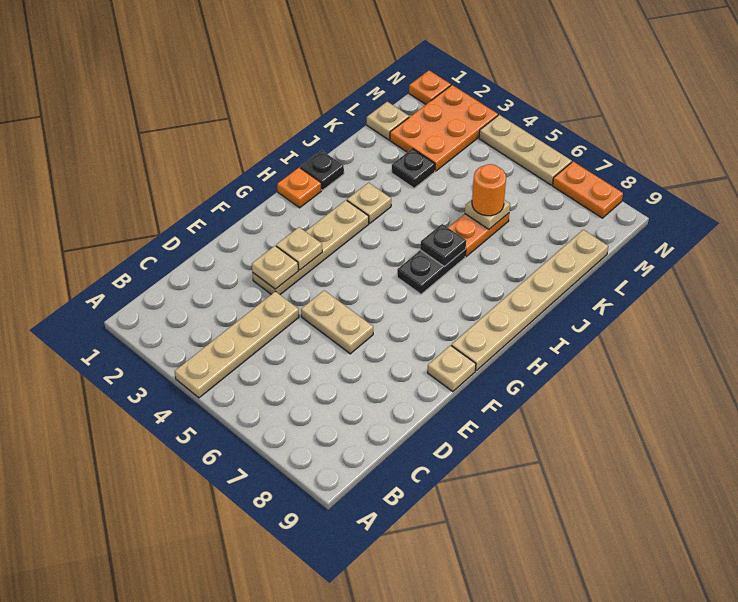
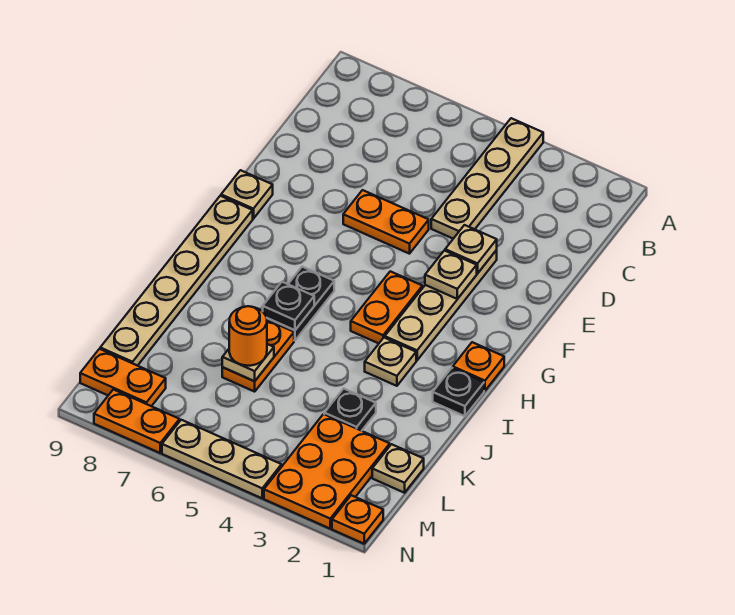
tan plate E5:E6 level 1 -> orange plate E5:E6 level 1
none -> orange plate G4:H4 level 1
none -> orange plate M8:M9 level 1

